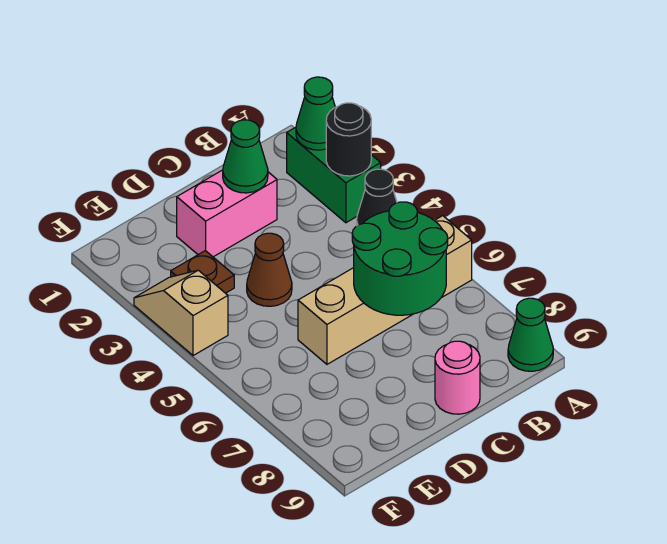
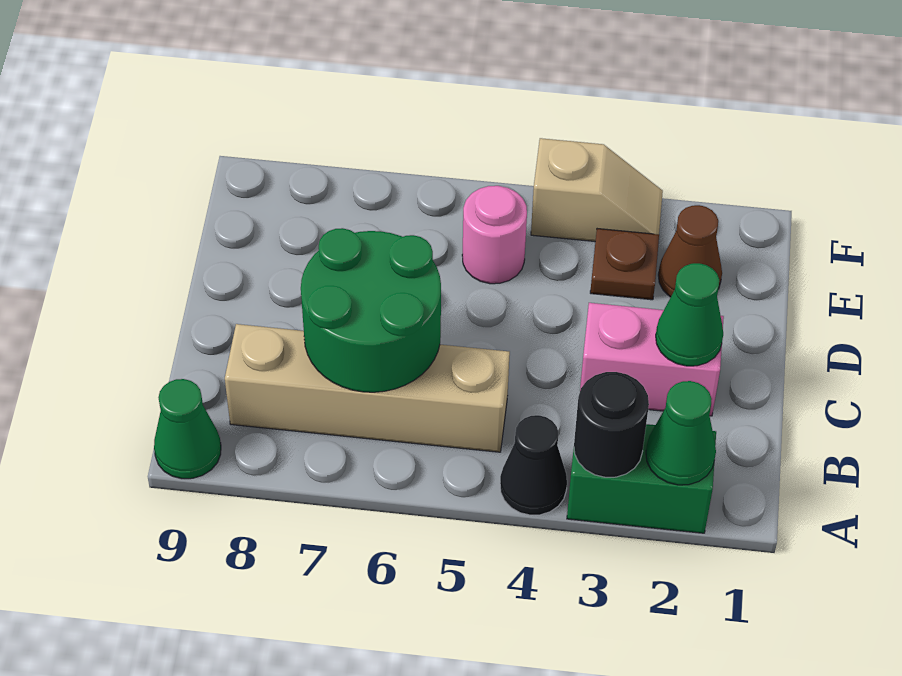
tan brick A6:D6 level 1 -> tan brick B5:B8 level 1
pink brick C2:D2 level 1 -> pink brick C2:C3 level 1
pink round brick C9 level 1 -> pink round brick E5 level 1
brown cone D4 level 1 -> brown cone E2 level 1

